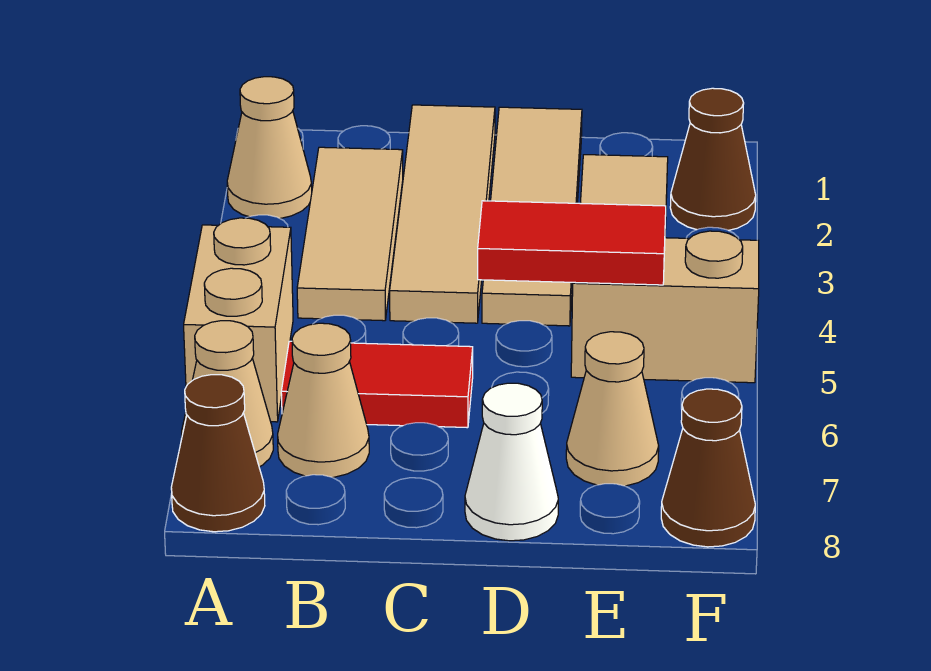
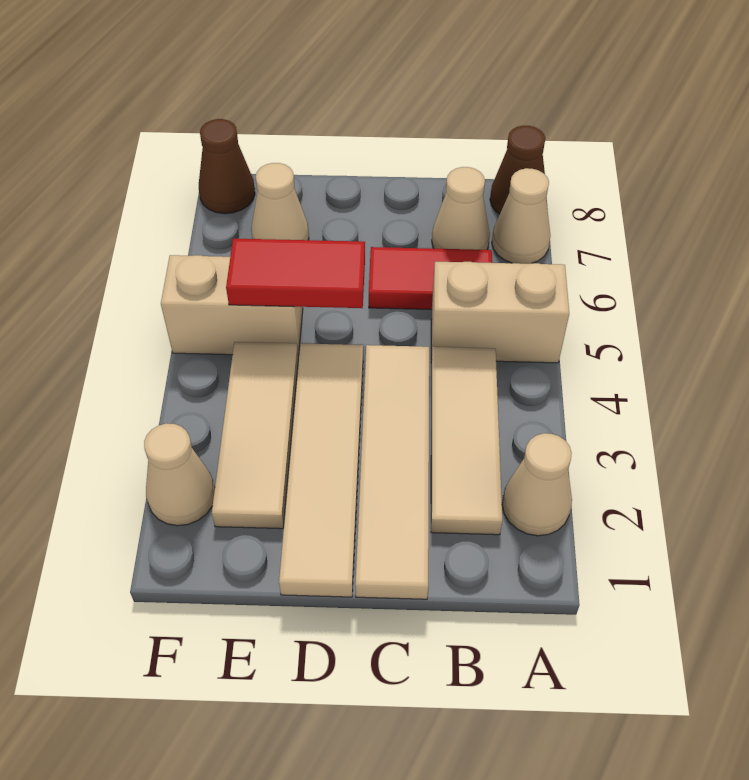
tan brick A5:A6 level 1 -> tan brick A5:B5 level 1
white cone D8 level 1 -> none
brown cone F2 level 1 -> tan cone F2 level 1

